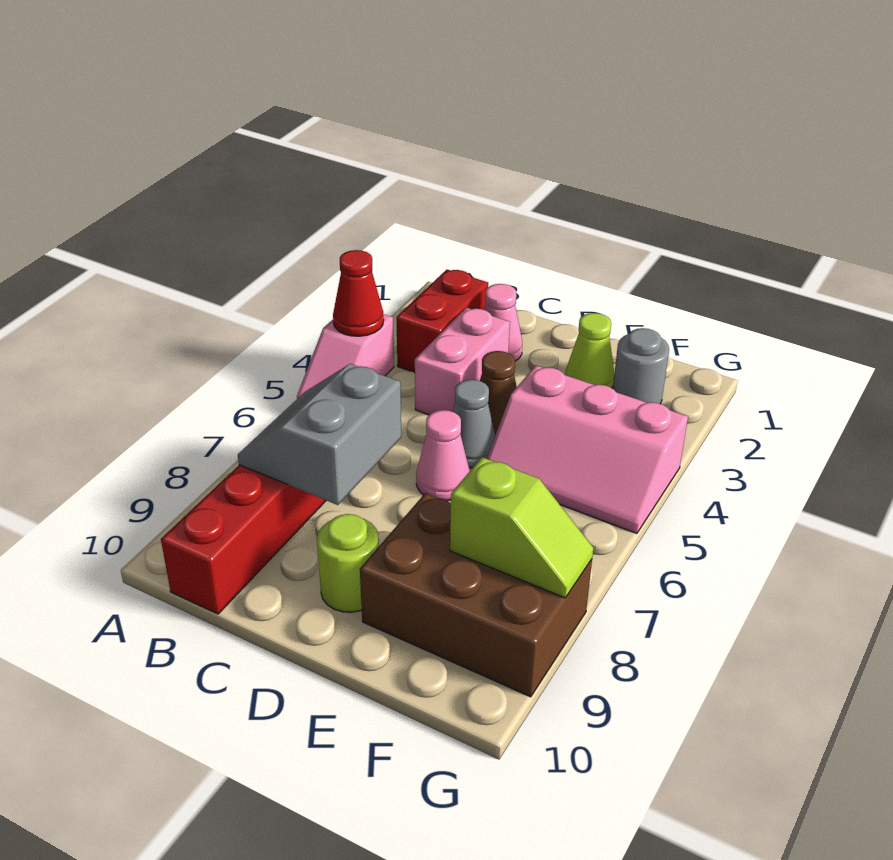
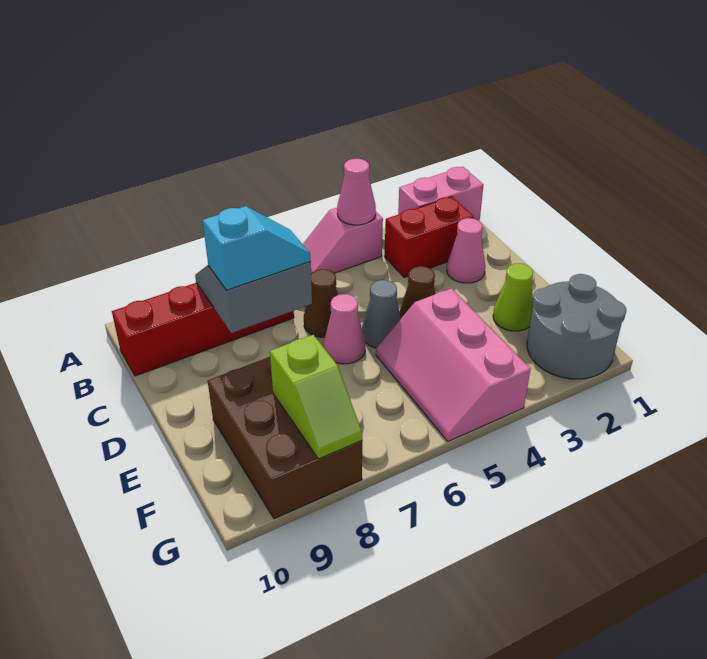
red cone A4 level 2 -> pink cone A4 level 2
pink brick C3:C4 level 1 -> pink brick A1:A2 level 1
none -> brown cone C6 level 1
none -> cyan slope C7:C8 level 3 top 8
lime round brick D9 level 1 -> none
grey round brick F2 level 1 -> grey round brick F1:G2 level 1

